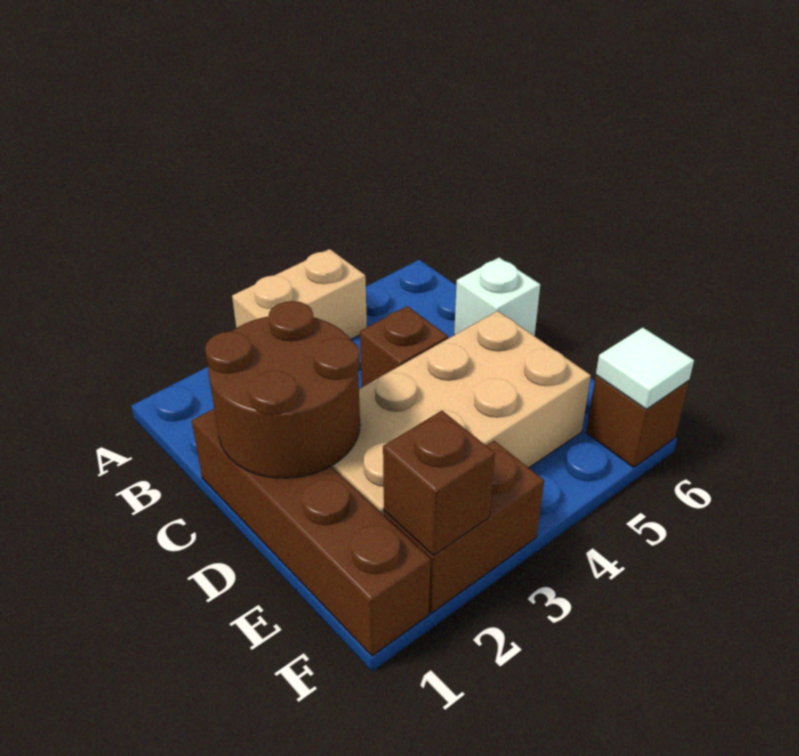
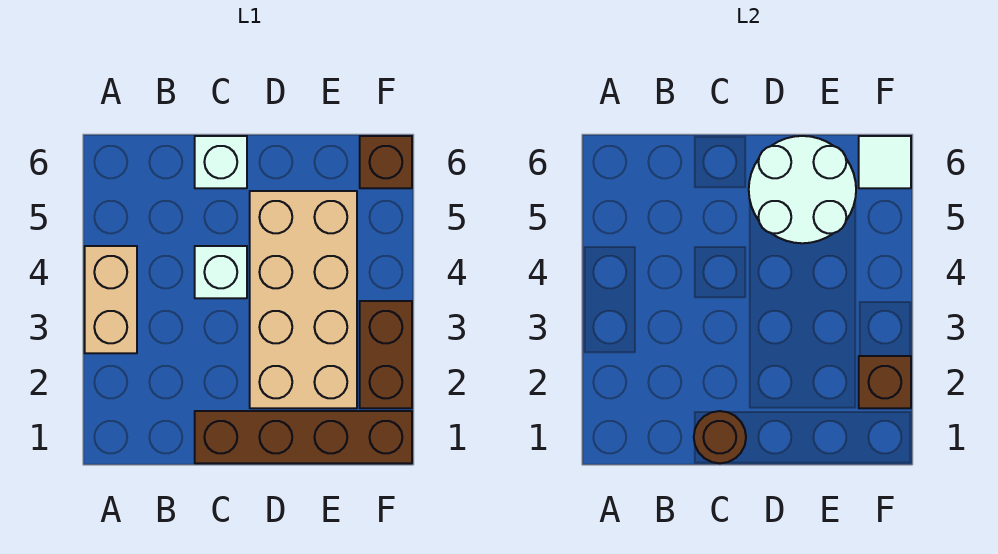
brown round brick C1:D2 level 2 -> brown round brick C1 level 2
brown brick C4 level 1 -> white brick C4 level 1
none -> white round brick D5:E6 level 2

